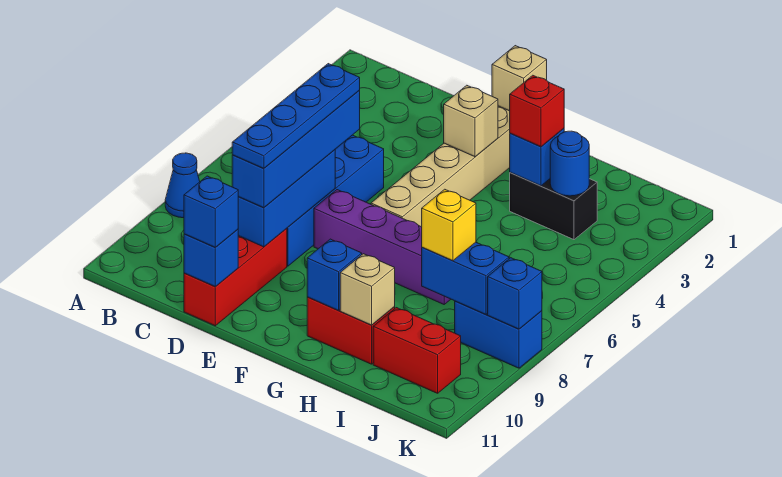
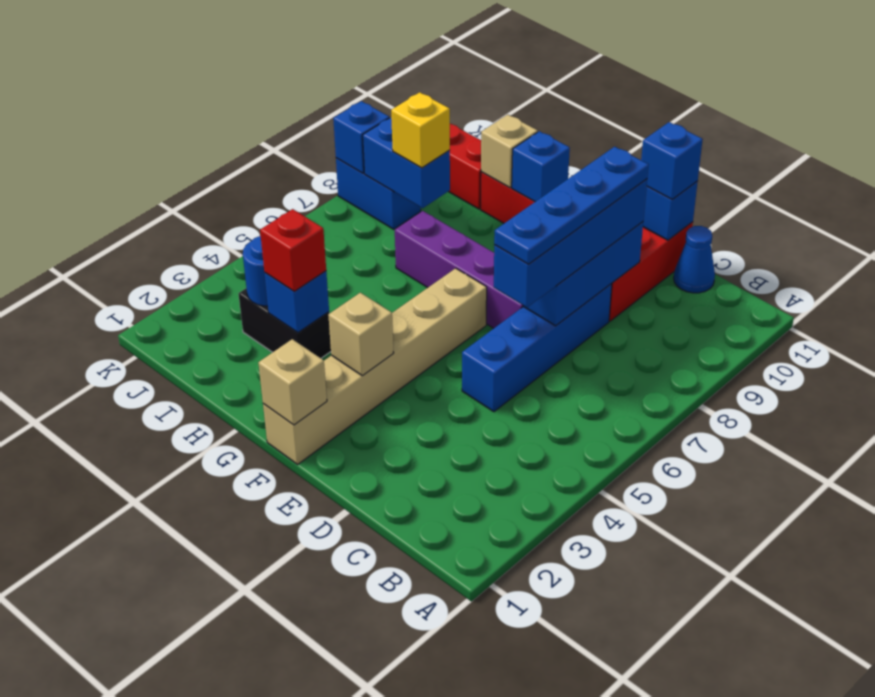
blue cone A8 level 1 -> blue cone C11 level 1

